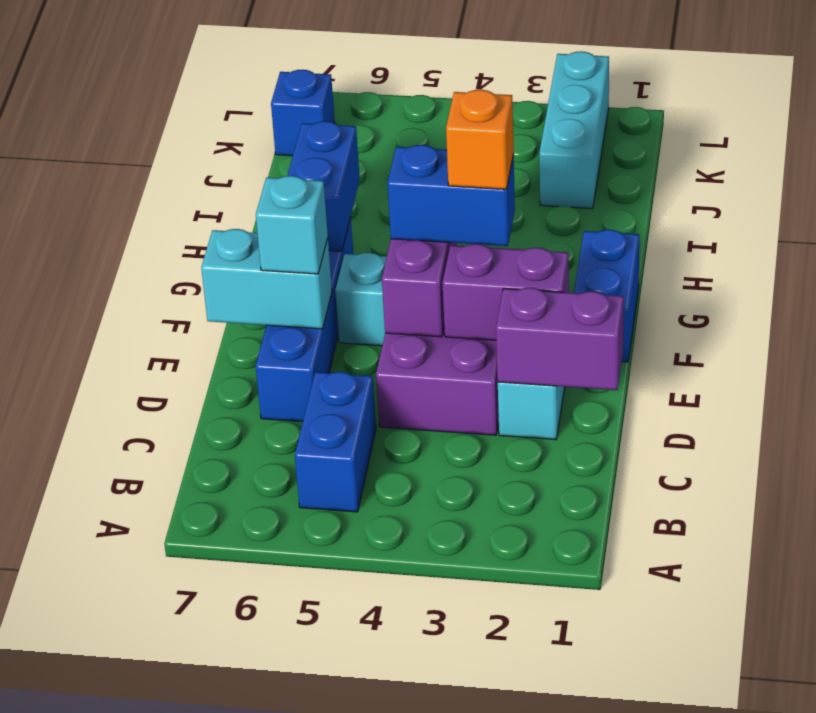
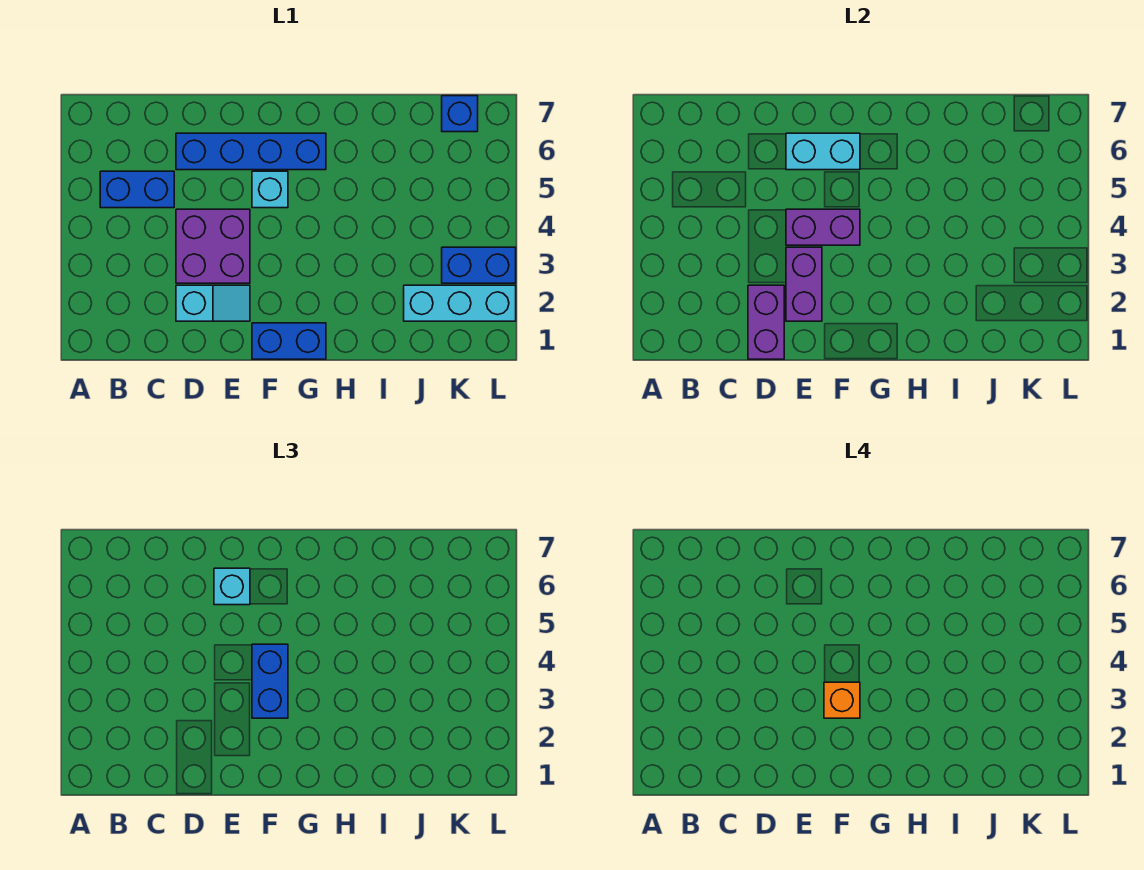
cyan brick E6:E7 level 2 -> cyan brick E6:F6 level 2
blue brick G6:H6 level 2 -> blue brick K3:L3 level 1

